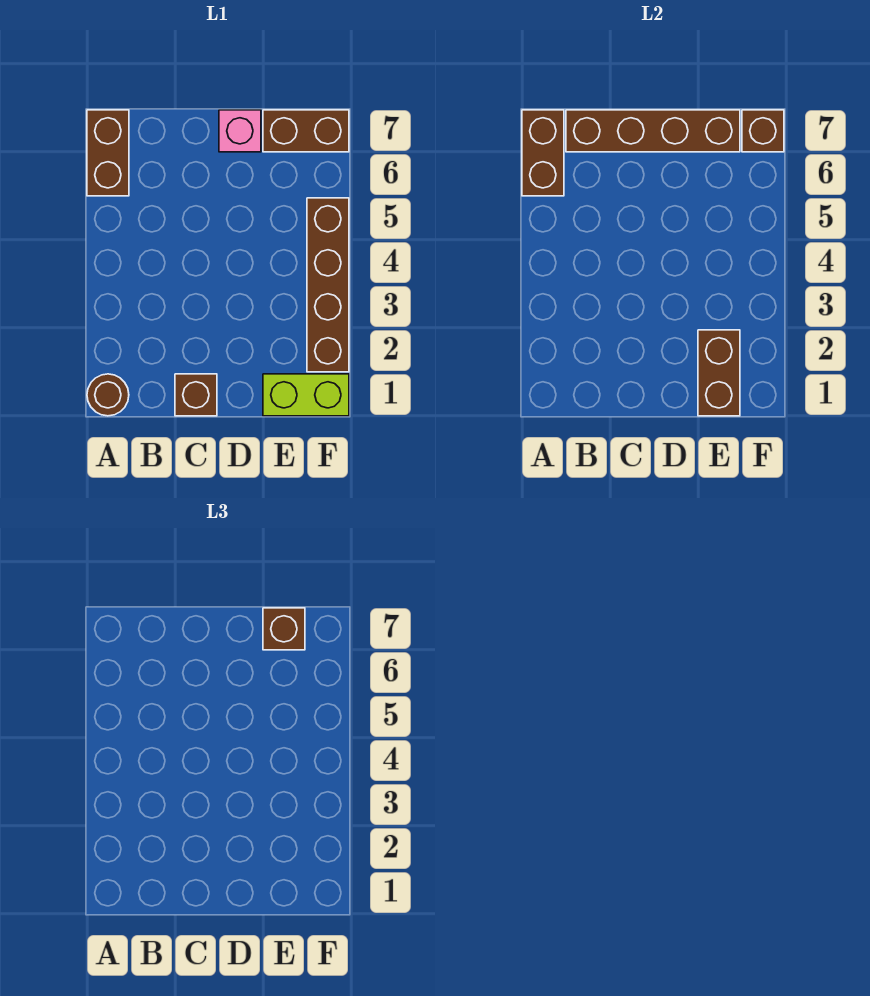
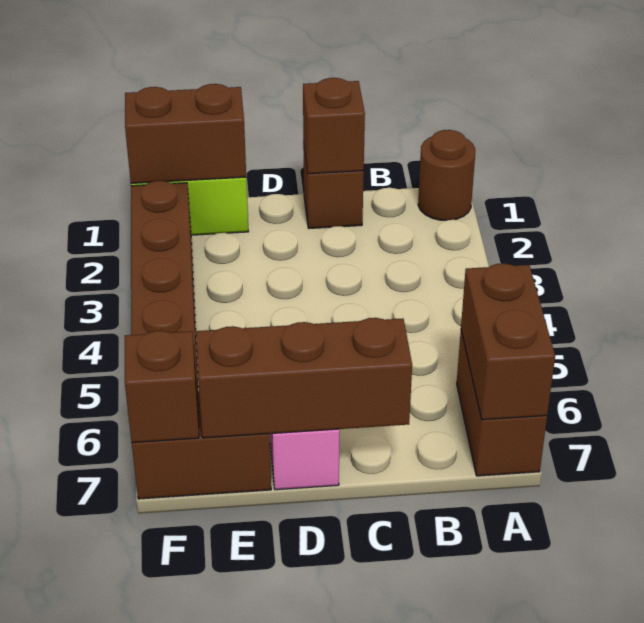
brown brick B7:E7 level 2 -> brown brick C7:E7 level 2
brown brick E1:E2 level 2 -> brown brick E1:F1 level 2
brown brick E7 level 3 -> brown brick C1 level 2

